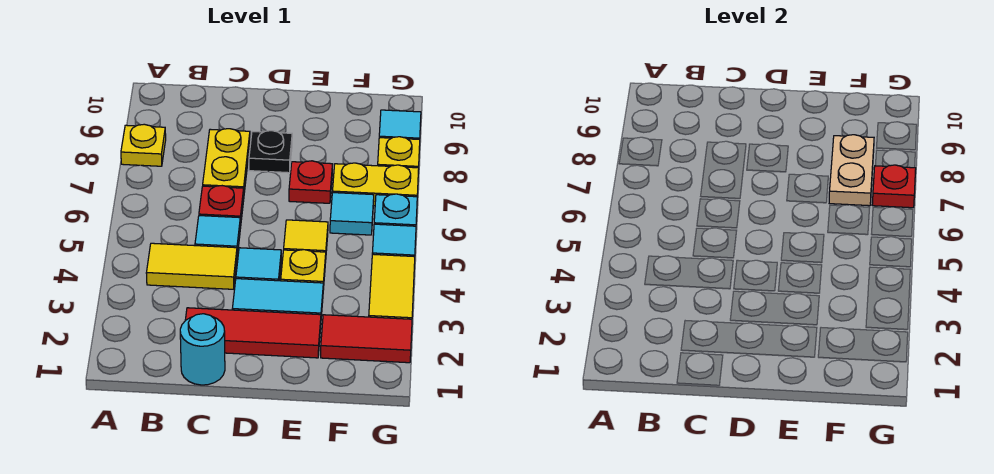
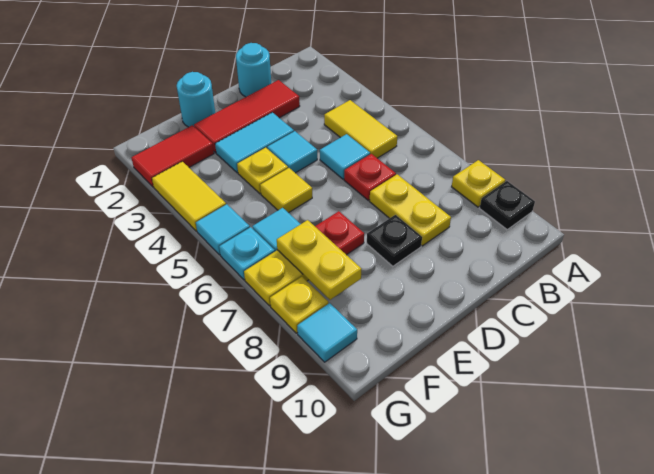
none -> black plate A9 level 1
yellow tile B4:C4 level 1 -> yellow tile B4:B5 level 1
none -> cyan round brick E1 level 1
tan plate F7:F8 level 2 -> yellow plate F7:F8 level 2
red plate G7 level 2 -> none

